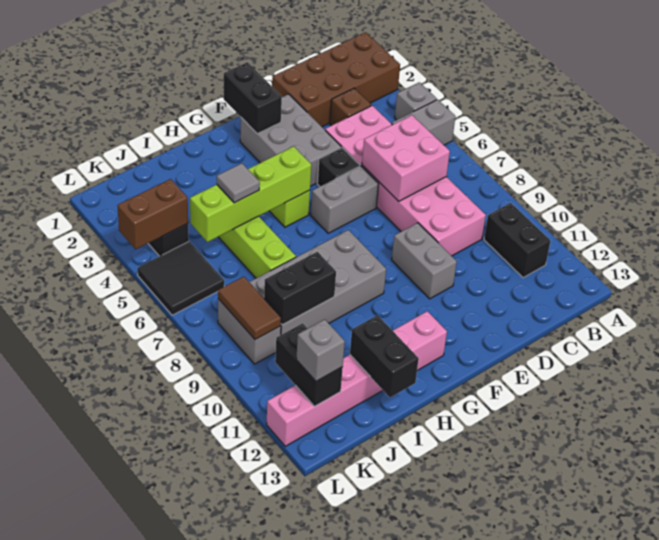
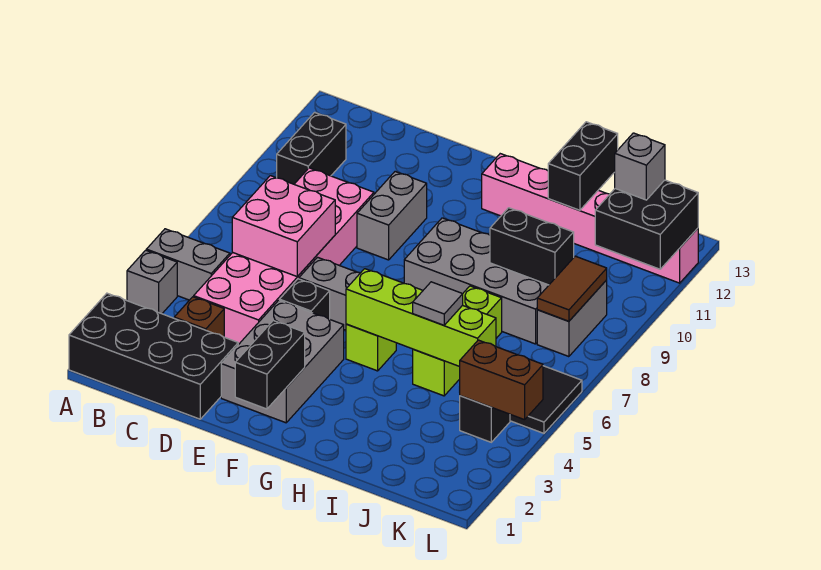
brown brick A1:D2 level 1 -> black brick A1:D2 level 1
black brick K11:K12 level 2 -> black brick K11:L12 level 2

